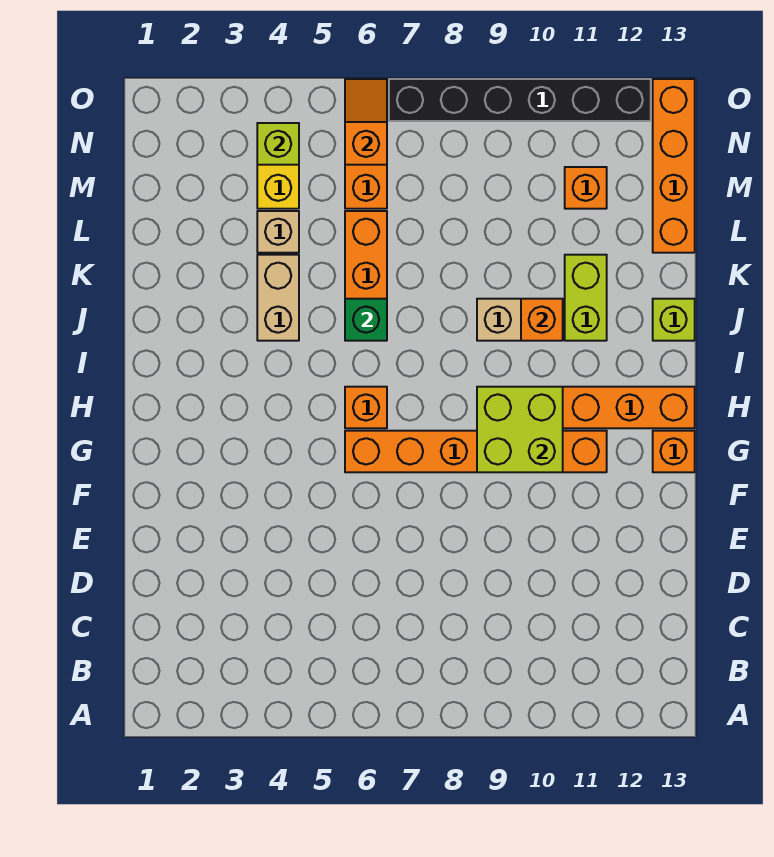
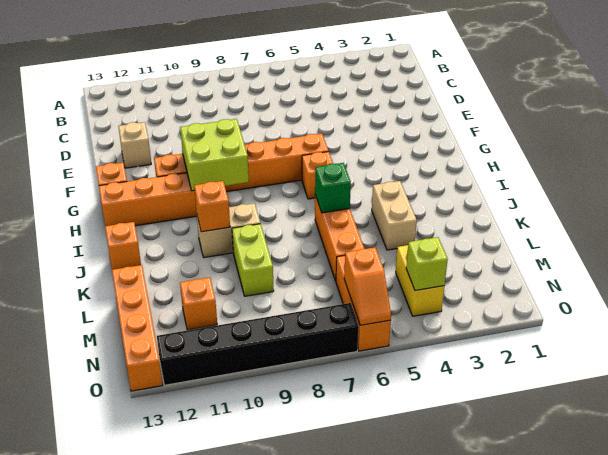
lime brick J11:K11 level 1 -> lime brick K9:L9 level 1
lime brick J13 level 1 -> orange brick J13 level 1
tan brick L4 level 1 -> tan brick E12 level 1

